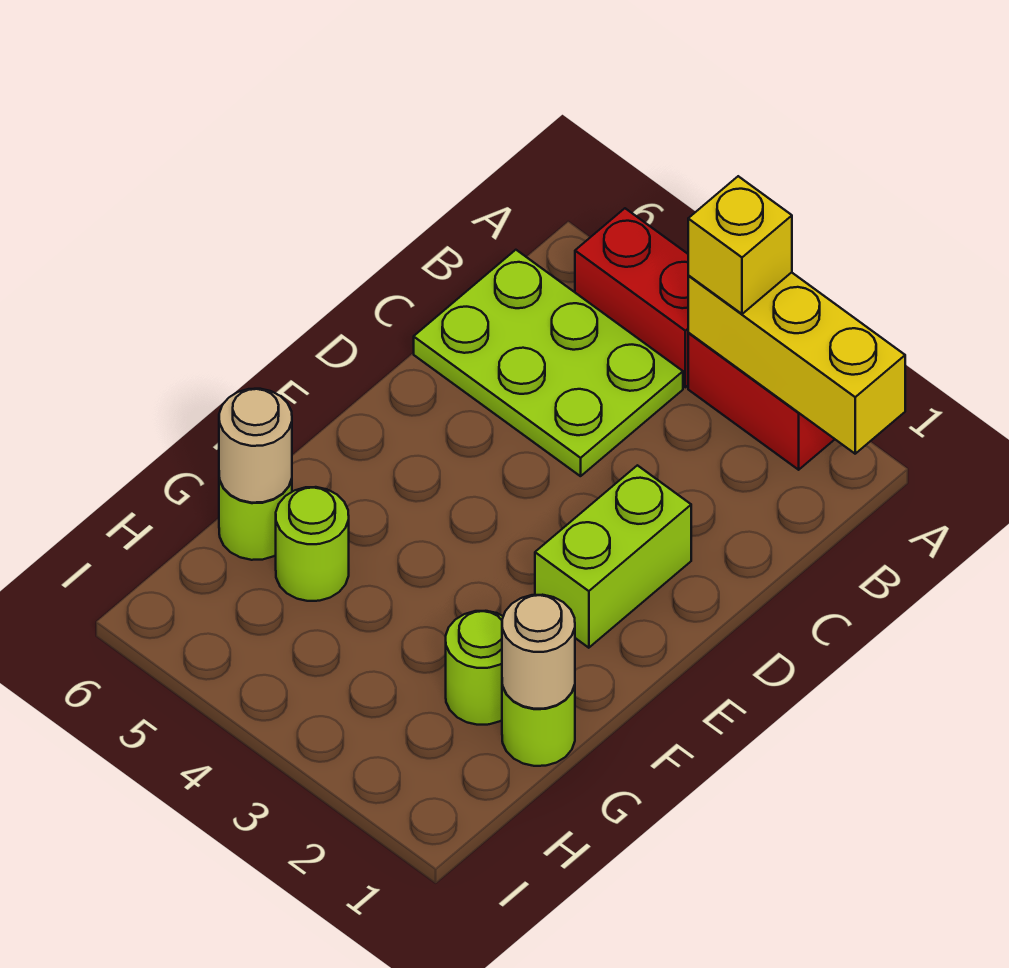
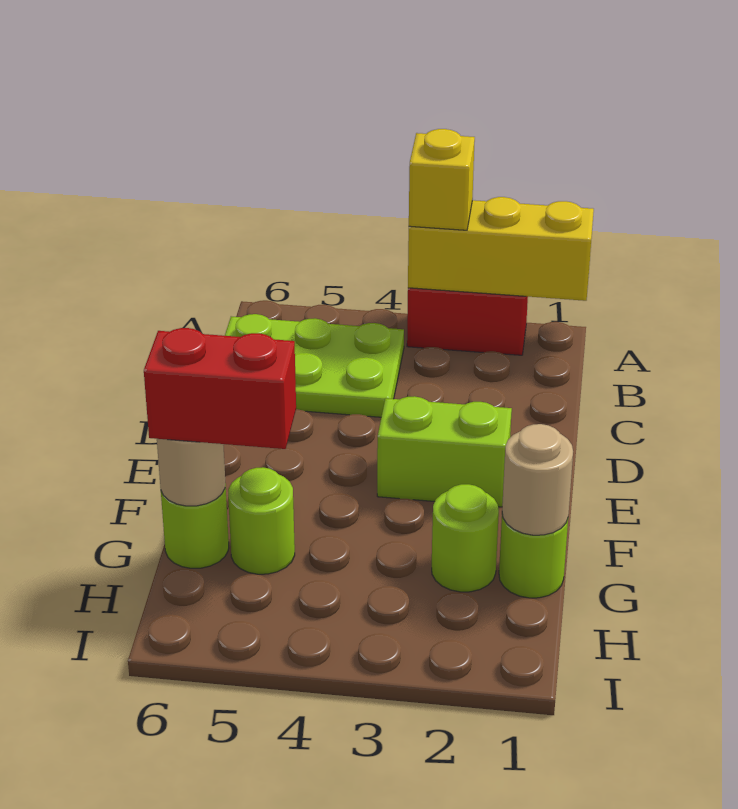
red brick A4:A5 level 1 -> red brick G5:G6 level 3
lime brick D2:E2 level 1 -> lime brick E2:E3 level 1

